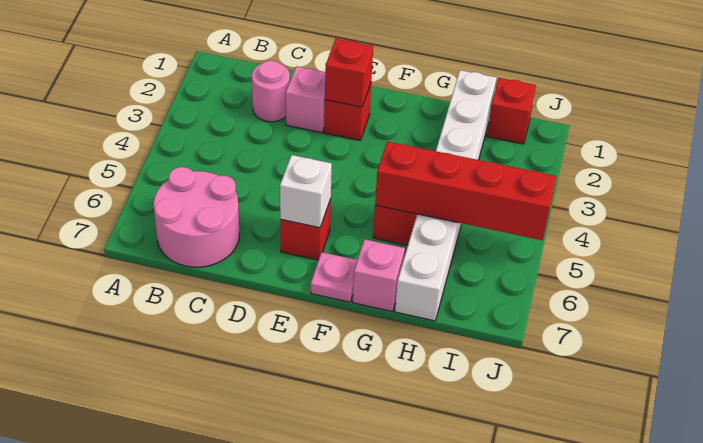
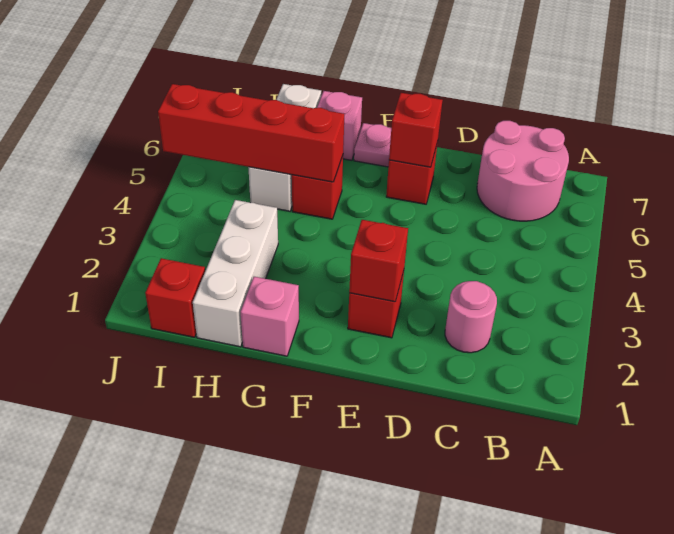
pink brick D2 level 1 -> pink brick G1 level 1
white brick E6 level 2 -> red brick E6 level 2

